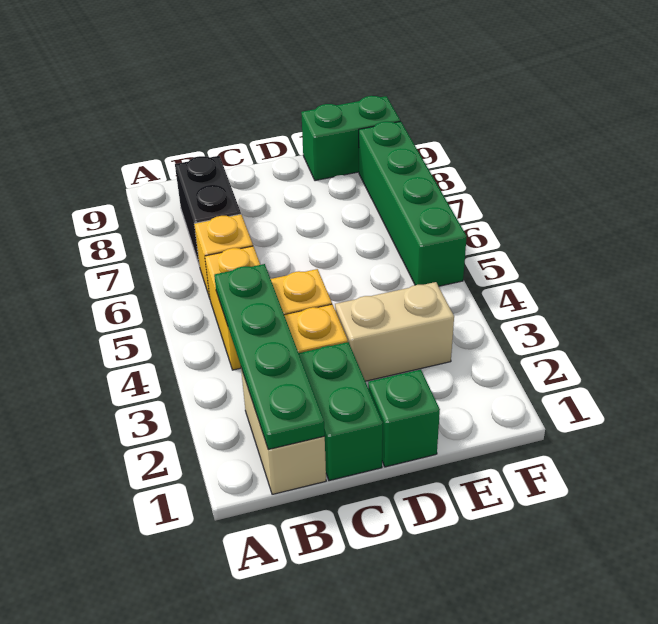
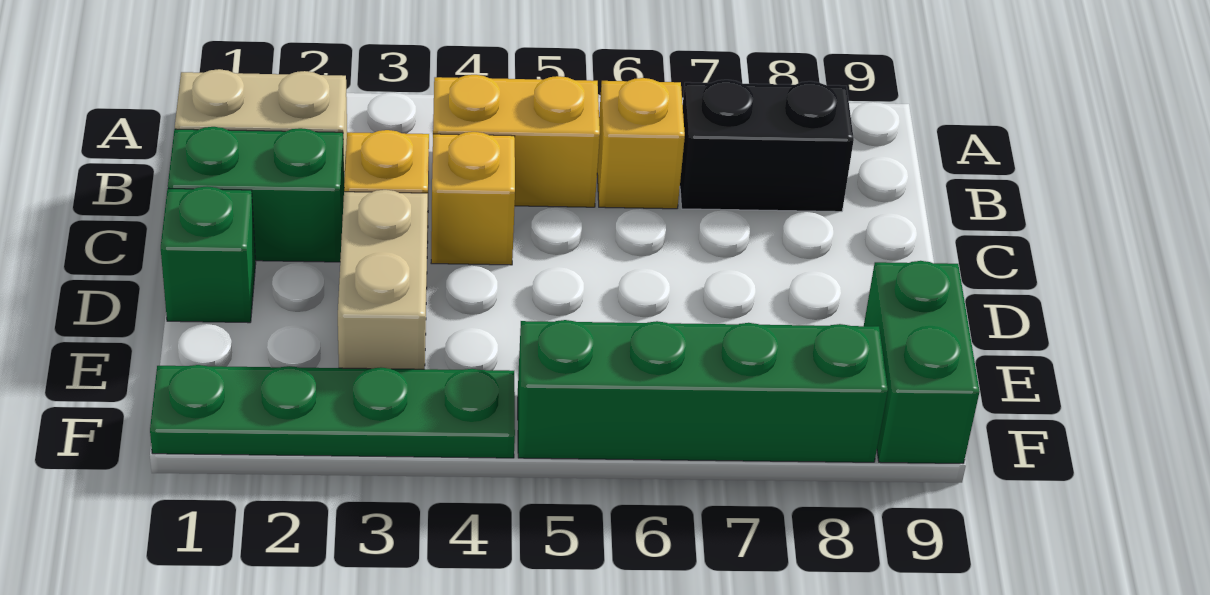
green plate B1:B4 level 2 -> green plate F1:F4 level 1

